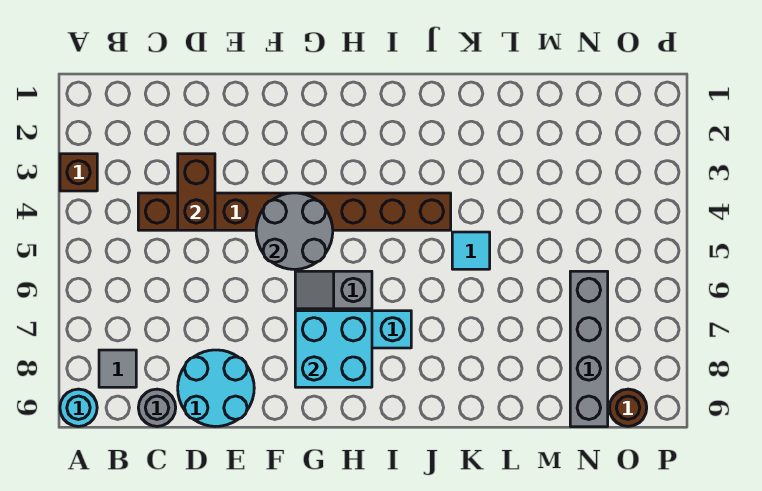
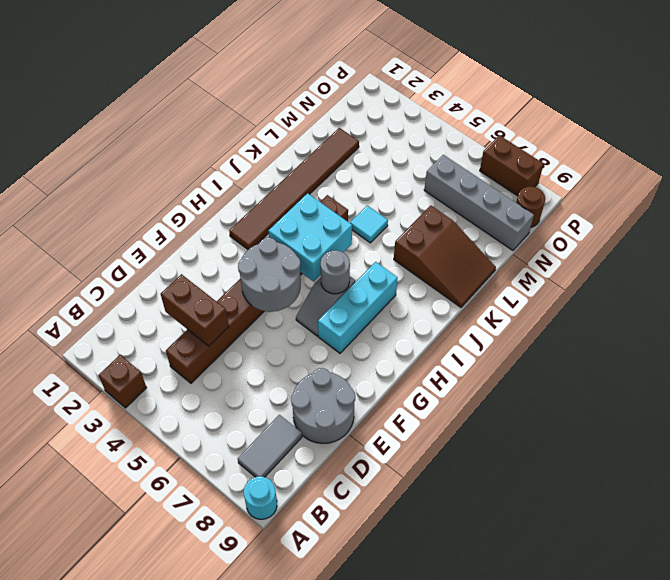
grey tile B8 level 1 -> grey tile B8:C8 level 1
grey round brick C9 level 1 -> grey round brick H6 level 2
cyan round brick D8:E9 level 1 -> grey round brick D8:E9 level 1
cyan brick G7:H8 level 2 -> cyan brick H4:I5 level 2
none -> brown tile H2:M2 level 1
none -> brown slope K7:L9 level 1 top 7
none -> brown brick P7:P8 level 1

